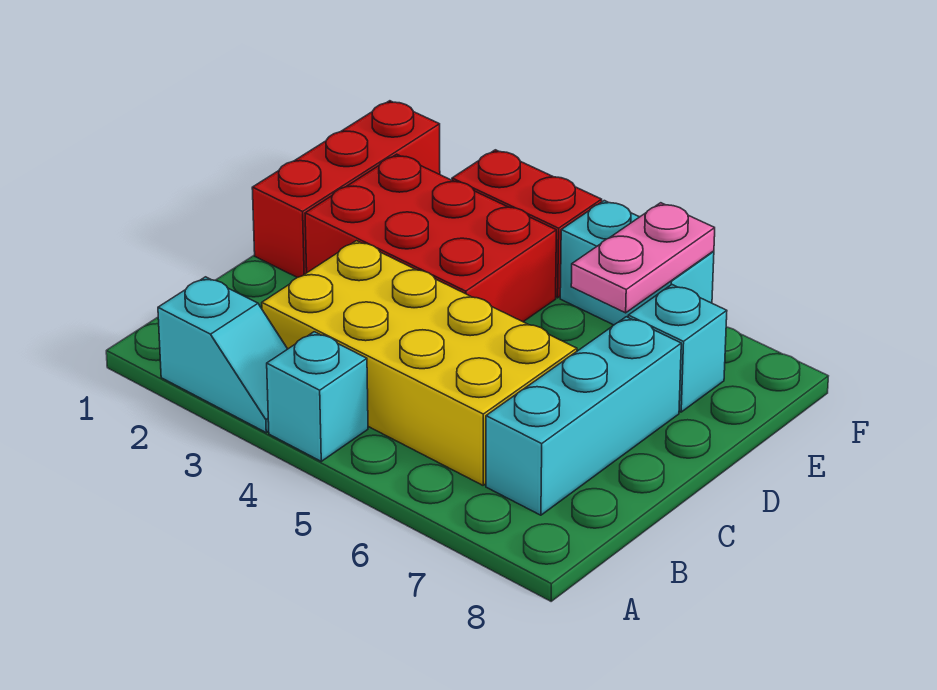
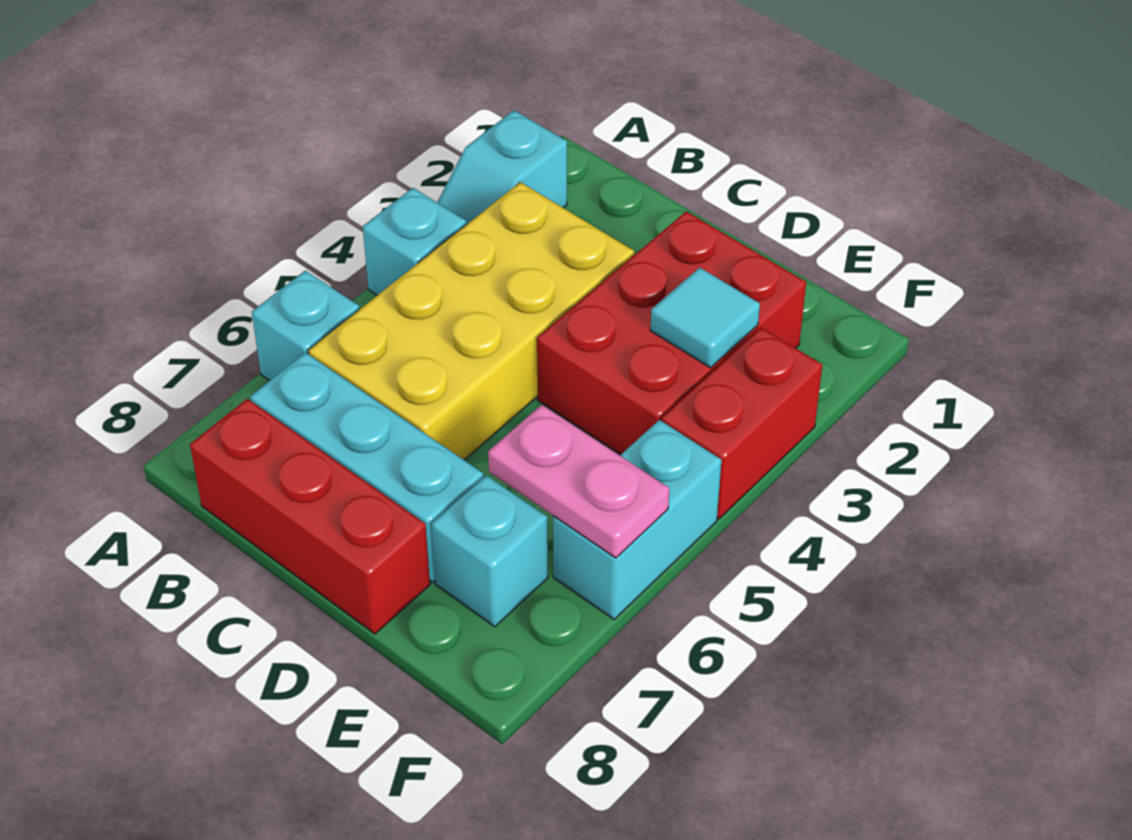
none -> cyan brick A6 level 1
red brick D1:F1 level 1 -> red brick B8:D8 level 1
none -> cyan tile E3 level 2

